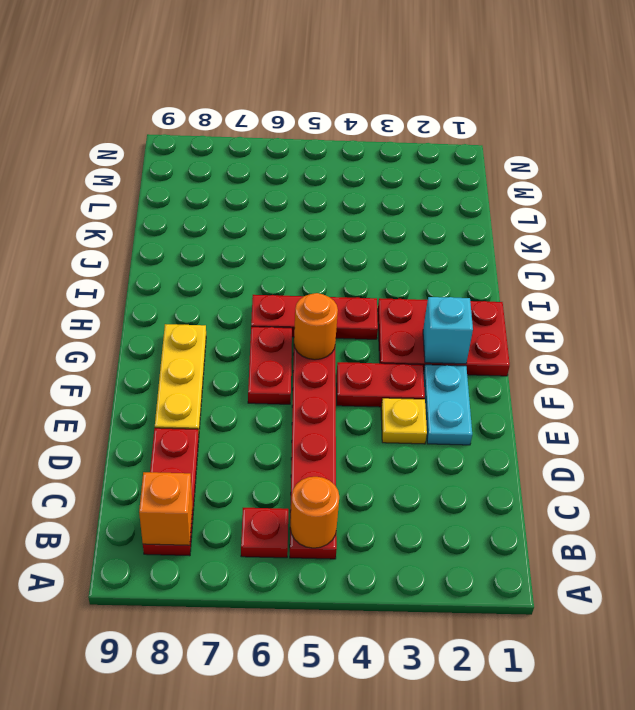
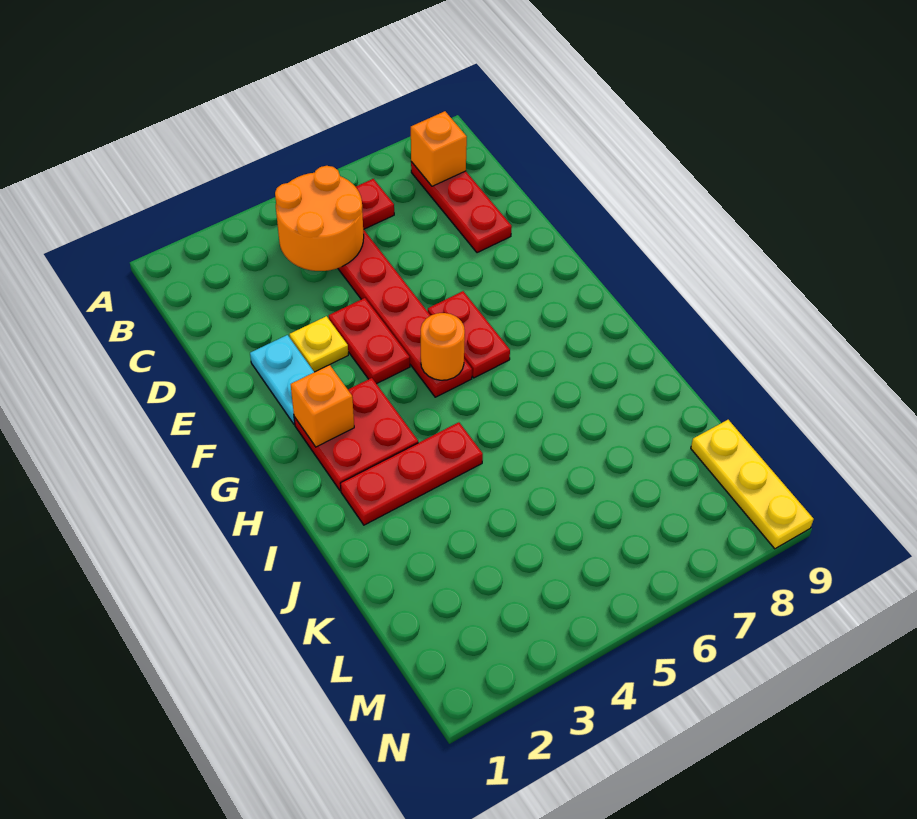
orange round brick B5 level 2 -> orange round brick B4:C5 level 2
yellow plate E8:G8 level 1 -> yellow plate L9:N9 level 1
red plate F3:F4 level 1 -> red plate E4:F4 level 1
red plate G1:H3 level 1 -> red plate G2:H3 level 1
cyan brick G2 level 2 -> orange brick G2 level 2
red plate H4:H6 level 1 -> red plate I2:I4 level 1

